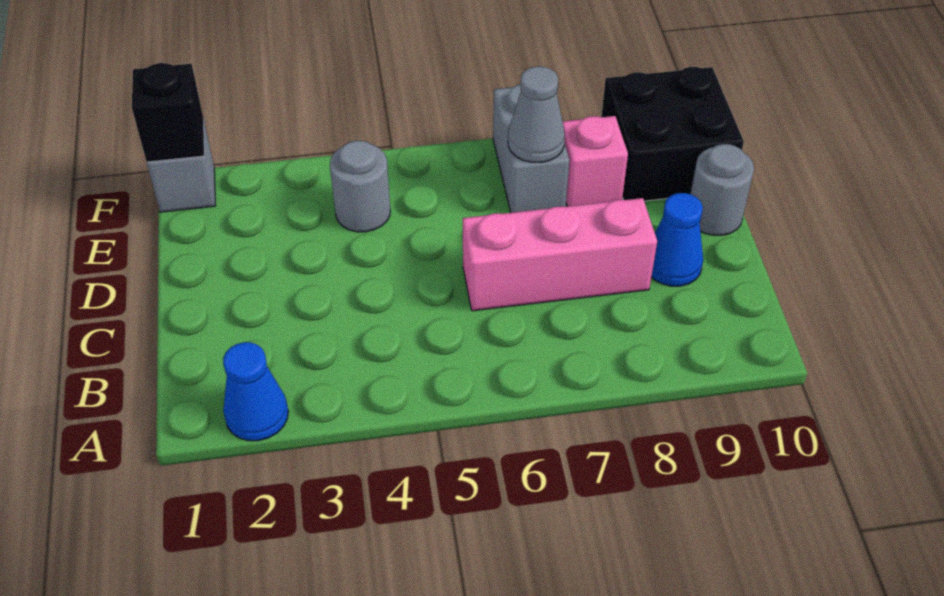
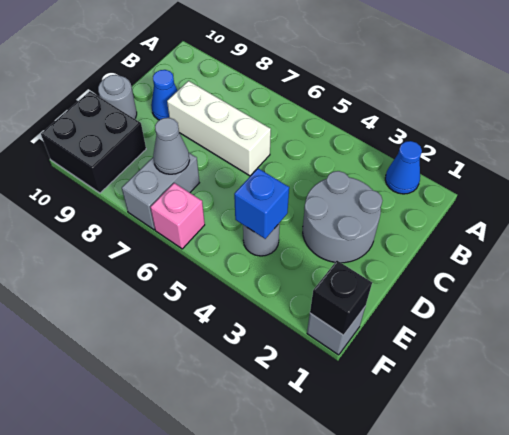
none -> grey round brick C2:D3 level 1
pink brick C6:C8 level 1 -> white brick C6:C8 level 1
none -> blue brick E4 level 2
pink brick E8 level 1 -> pink brick F6 level 1

